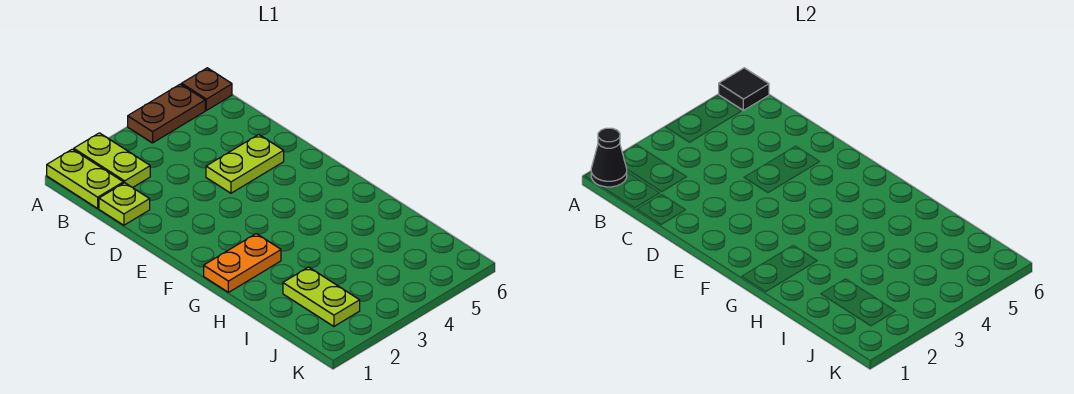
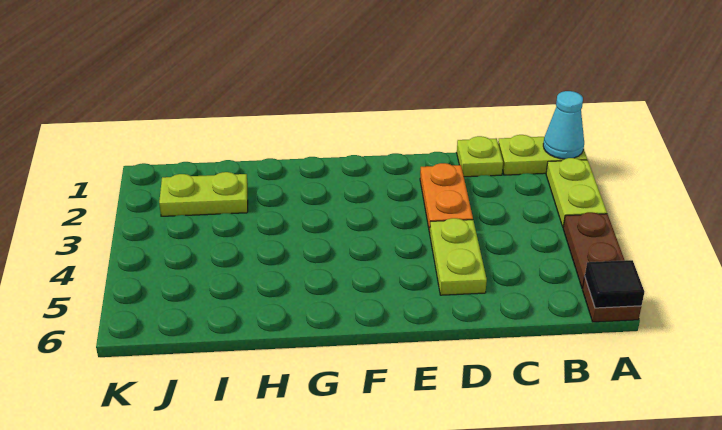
black cone A1 level 2 -> cyan cone A1 level 2
lime plate A2:B2 level 1 -> lime plate A2:A3 level 1
orange plate G1:G2 level 1 -> orange plate D2:D3 level 1

